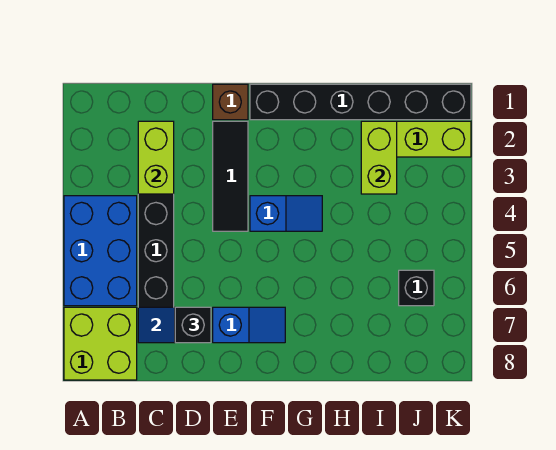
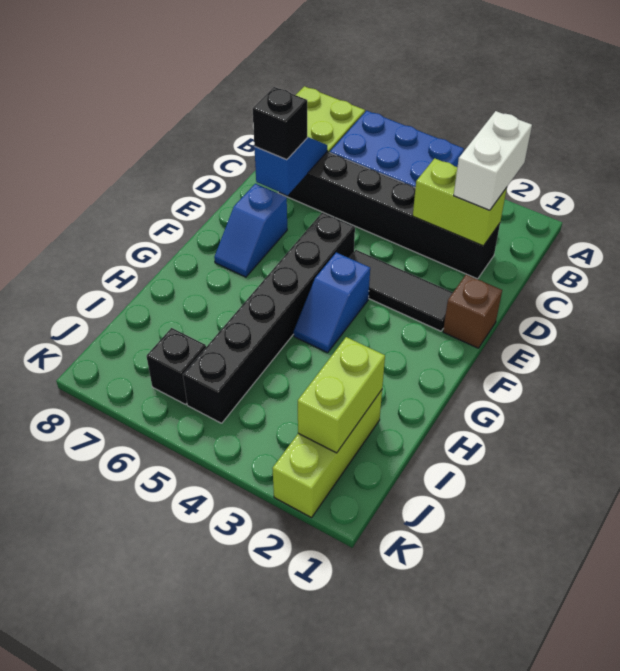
none -> white brick B2:C2 level 3
black brick F1:K1 level 1 -> black brick E5:J5 level 1
lime brick I2:I3 level 2 -> lime brick I2:J2 level 2

